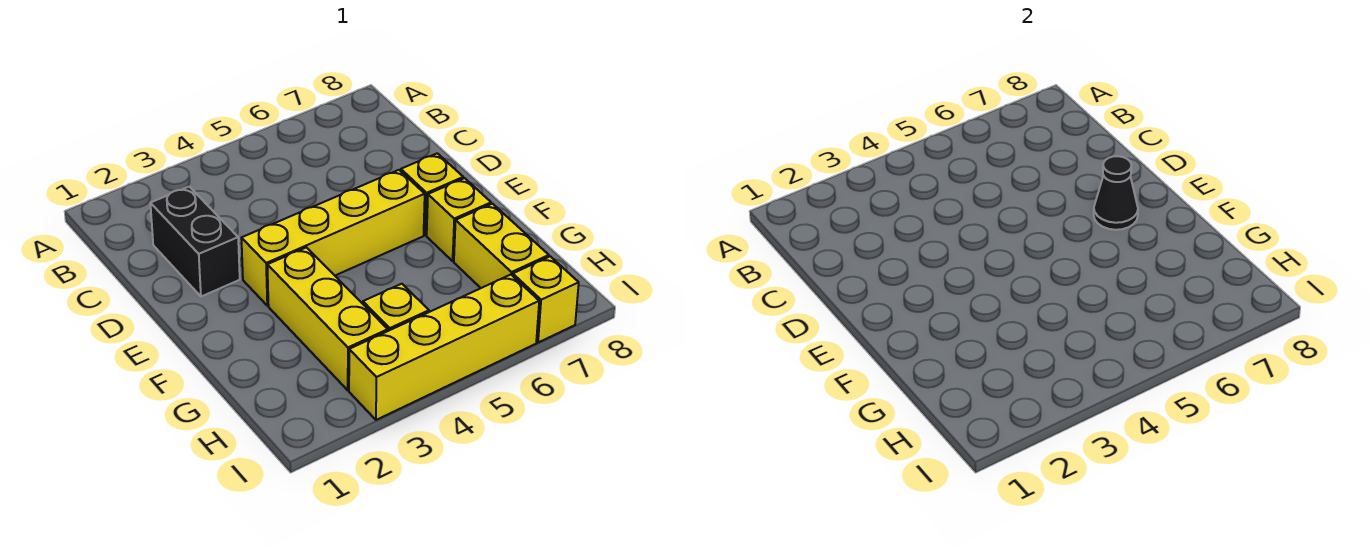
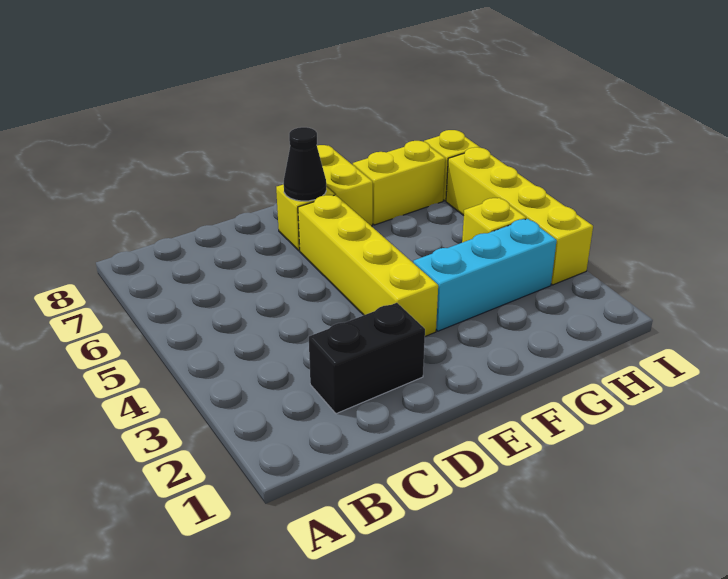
yellow brick F3:H3 level 1 -> cyan brick F3:H3 level 1
yellow brick F7 level 1 -> yellow brick F7:F8 level 1

